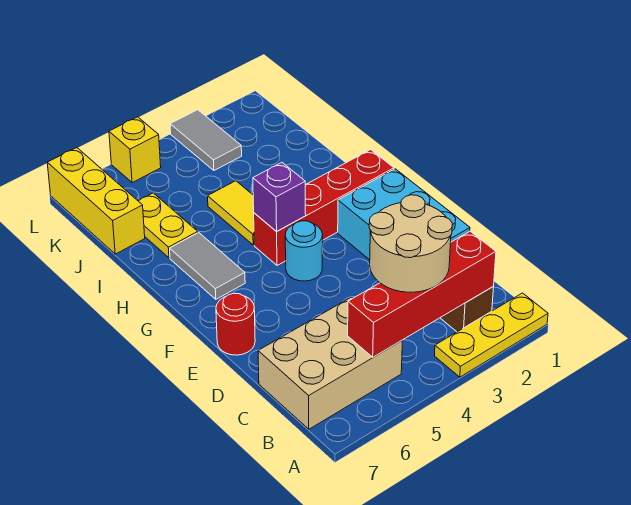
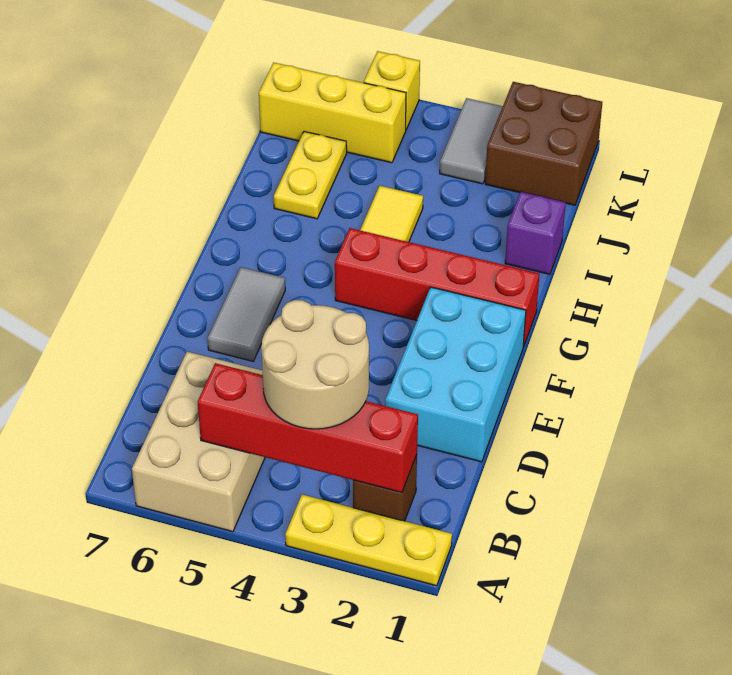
tan brick B5:C7 level 1 -> tan brick A5:C6 level 1
red round brick E7 level 1 -> none
cyan round brick F4 level 1 -> none
purple brick G4 level 2 -> purple brick I1 level 1
grey tile G6:H6 level 1 -> grey tile E6:F6 level 1
yellow brick J7:L7 level 1 -> yellow brick K5:K7 level 1
none -> brown brick K1:L2 level 1

